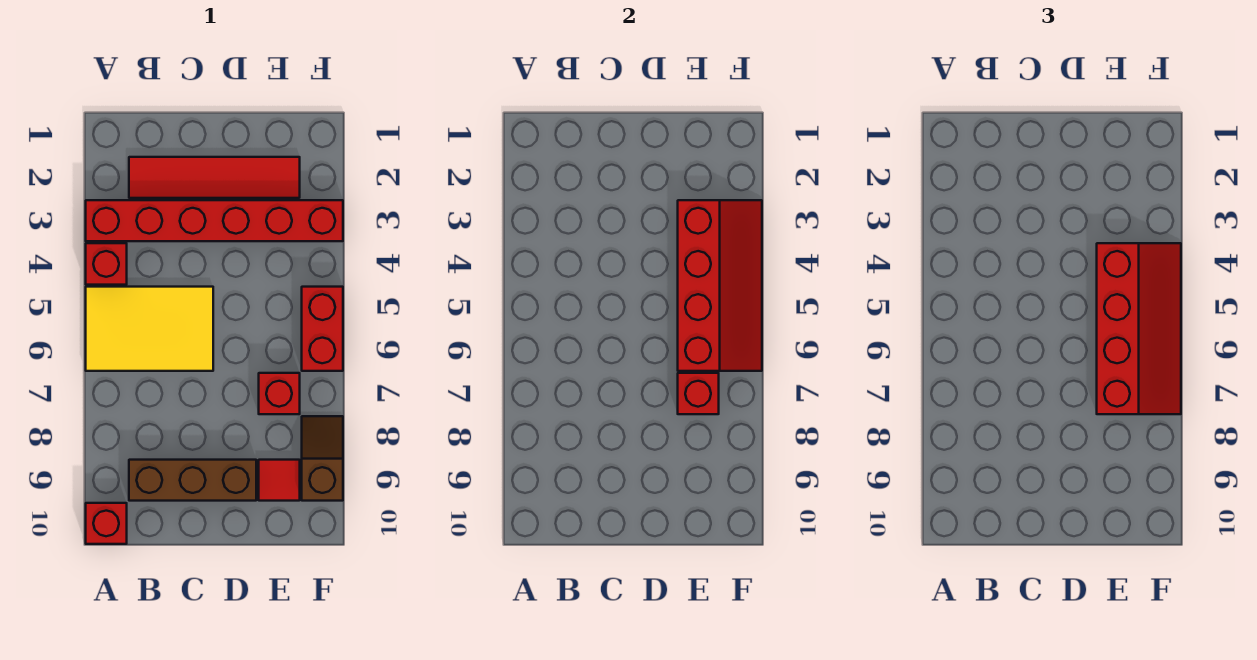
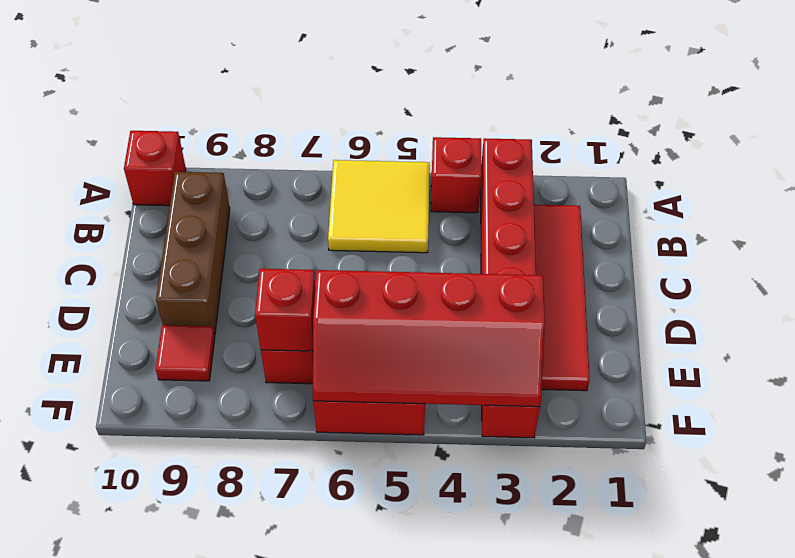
yellow tile A5:C6 level 1 -> yellow tile A5:B6 level 1
red slope E4:F7 level 3 top E -> none
brown slope F8:F9 level 1 top 9 -> none

